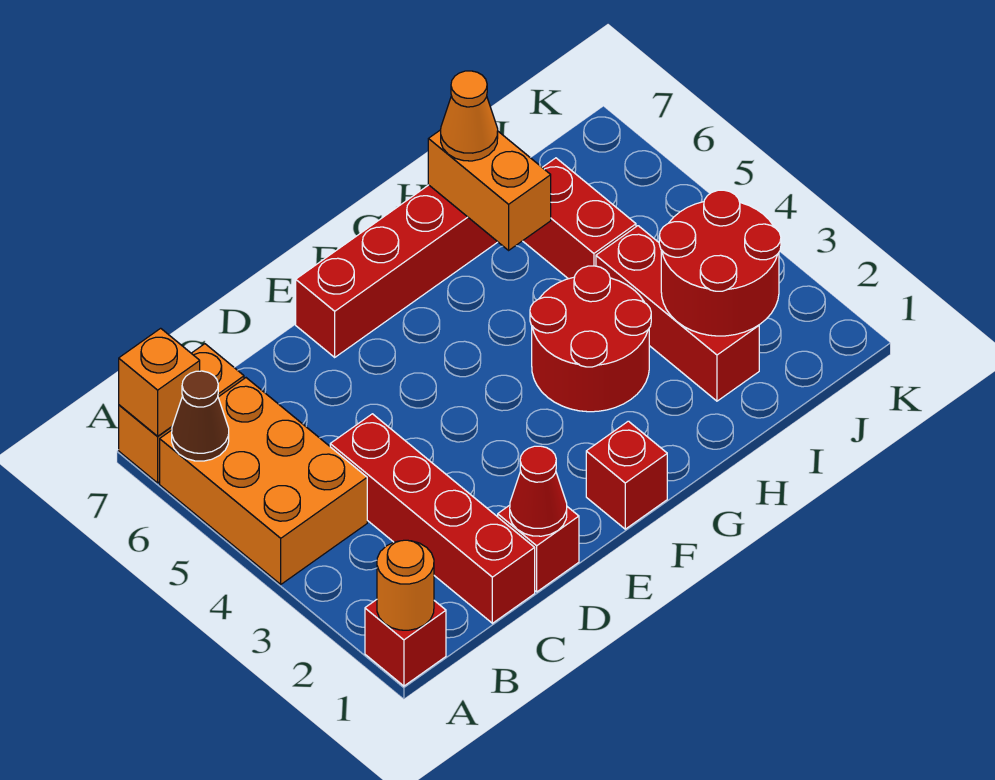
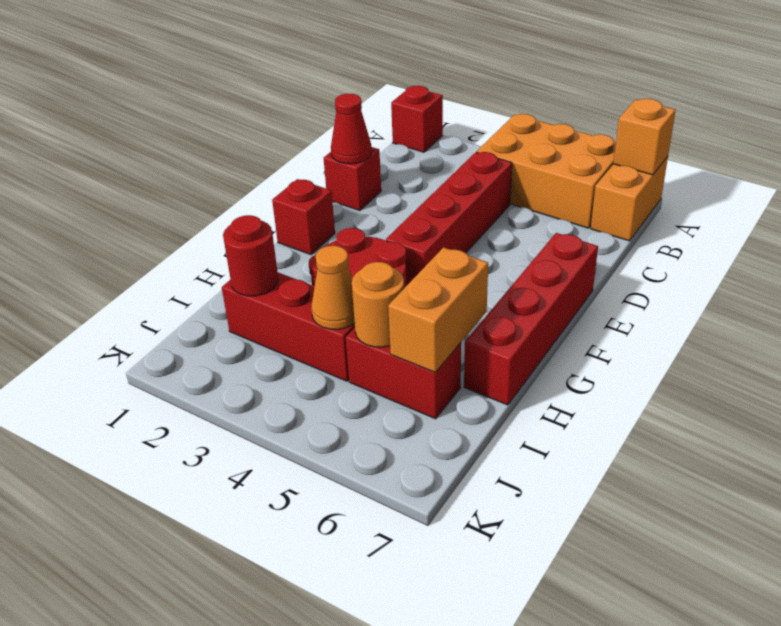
orange round brick A1 level 2 -> orange round brick I5 level 2
brown cone A6 level 2 -> none
red brick C1:C4 level 1 -> red brick C4:F4 level 1
orange brick H6:H7 level 2 -> orange brick H6:I6 level 2
orange cone H7 level 3 -> orange cone I4 level 2
red round brick I2:J3 level 2 -> red round brick I2 level 2

